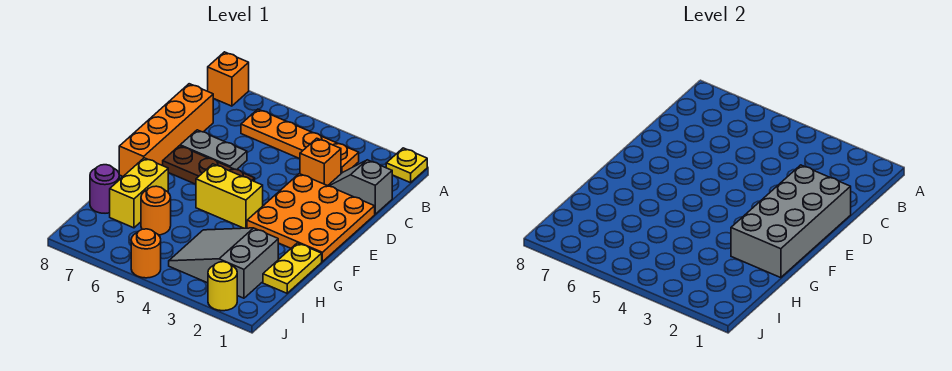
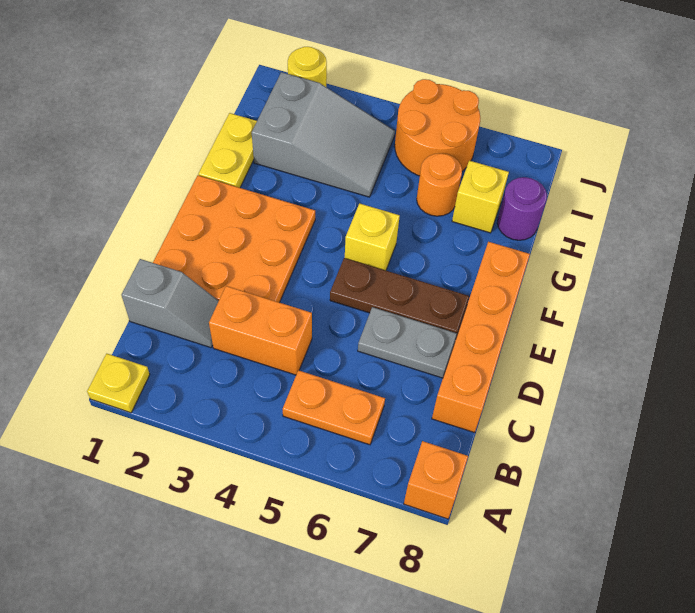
orange plate B3:B6 level 1 -> orange plate B5:B6 level 1
orange brick C3 level 1 -> orange brick C3:C4 level 1
grey brick D1:G2 level 2 -> none
yellow brick F4:F5 level 1 -> yellow brick F5 level 1
yellow brick G7:H7 level 1 -> yellow brick H7 level 1
orange round brick J5 level 1 -> orange round brick I5:J6 level 1

